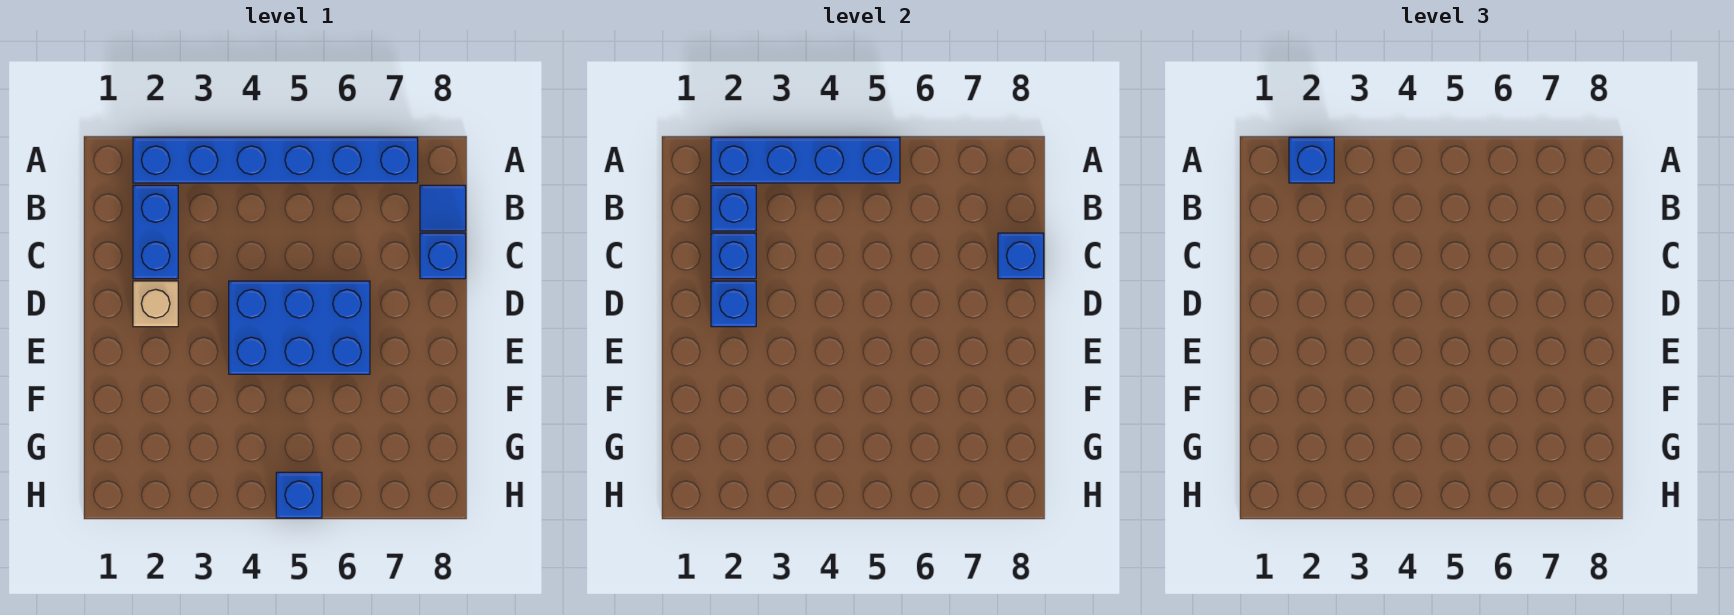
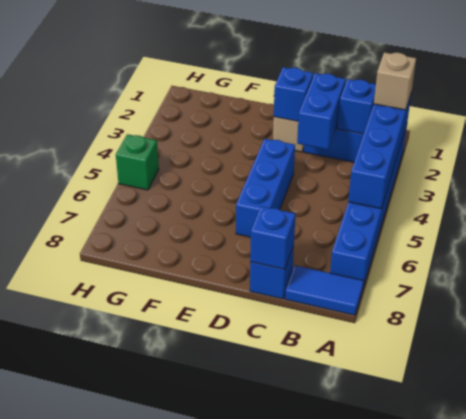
blue brick A2 level 3 -> tan brick A2 level 3
blue tile B8 level 1 -> blue tile A8:B8 level 1
blue brick C2 level 2 -> blue brick C2:C3 level 2
blue brick D4:E6 level 1 -> blue brick D4:D6 level 1
blue brick H5 level 1 -> green brick H5 level 1

